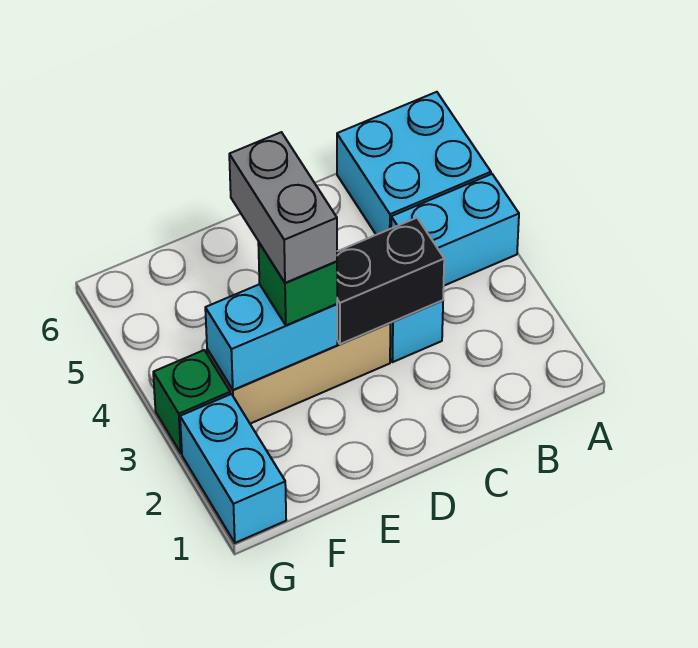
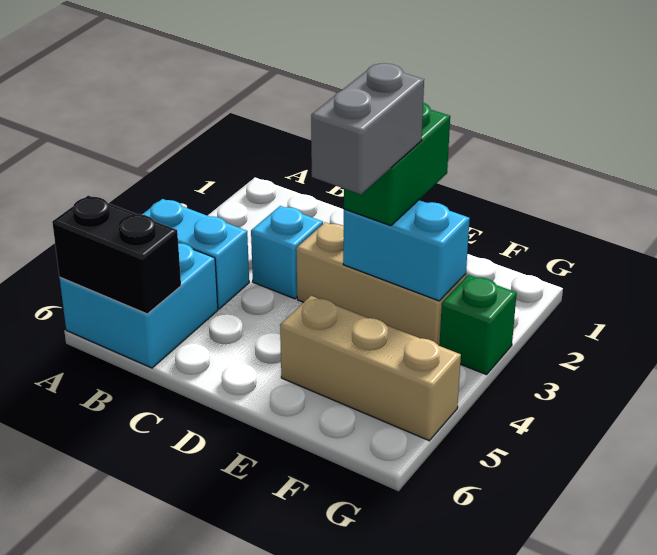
black brick C3:D3 level 2 -> black brick A6:B6 level 2
green brick E3 level 3 -> green brick E2:E3 level 3
none -> tan brick E5:G5 level 1
cyan brick G1:G2 level 1 -> none

